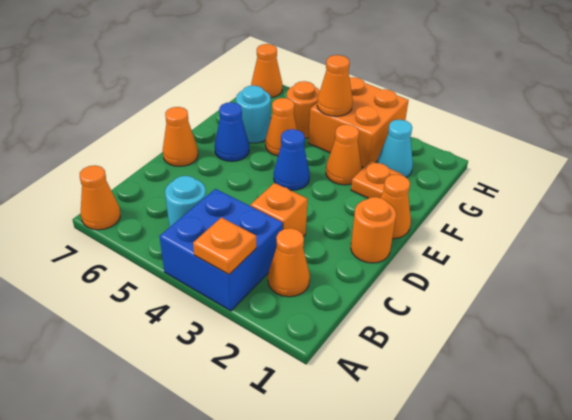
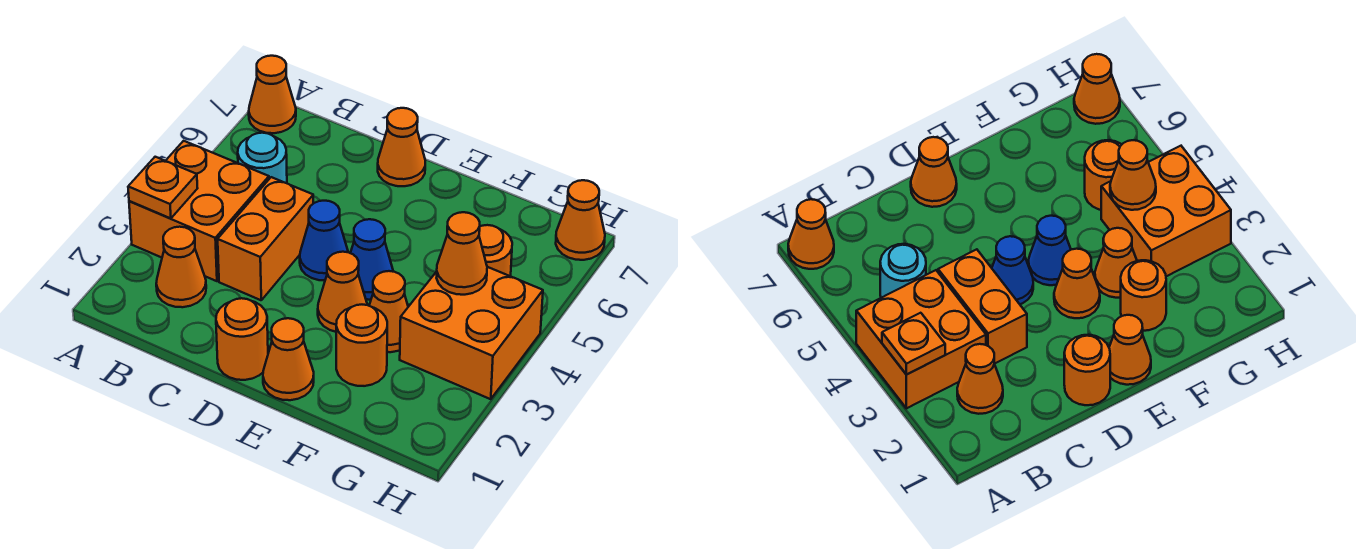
blue brick A3:B4 level 1 -> orange brick A3:B4 level 1
orange brick C3 level 1 -> orange brick C3:C4 level 1
blue cone E6 level 1 -> blue cone D4 level 1
orange plate F2 level 1 -> orange round brick F2 level 1
orange cone F5 level 1 -> orange cone E3 level 1
cyan round brick F6 level 1 -> none
cyan cone G2 level 1 -> none

